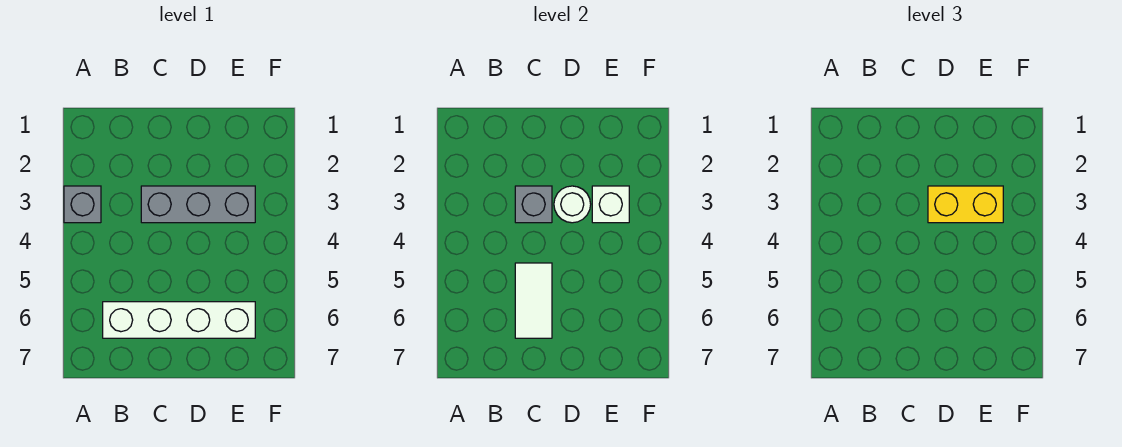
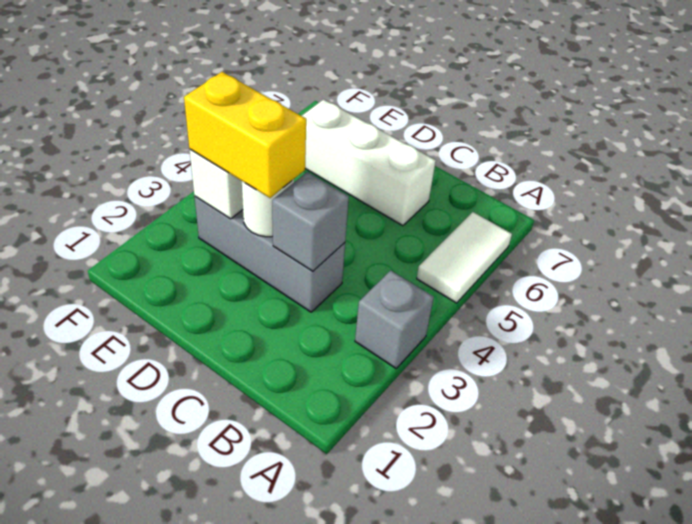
white brick B6:E6 level 1 -> white brick C6:E6 level 1
white tile C5:C6 level 2 -> white tile A5:A6 level 1

